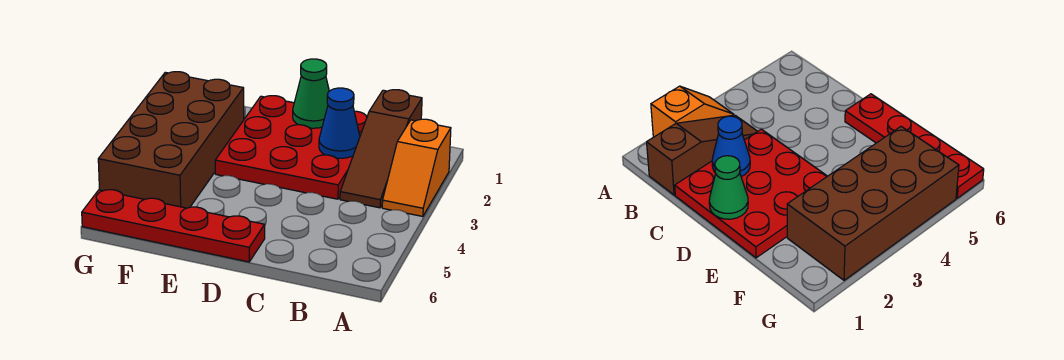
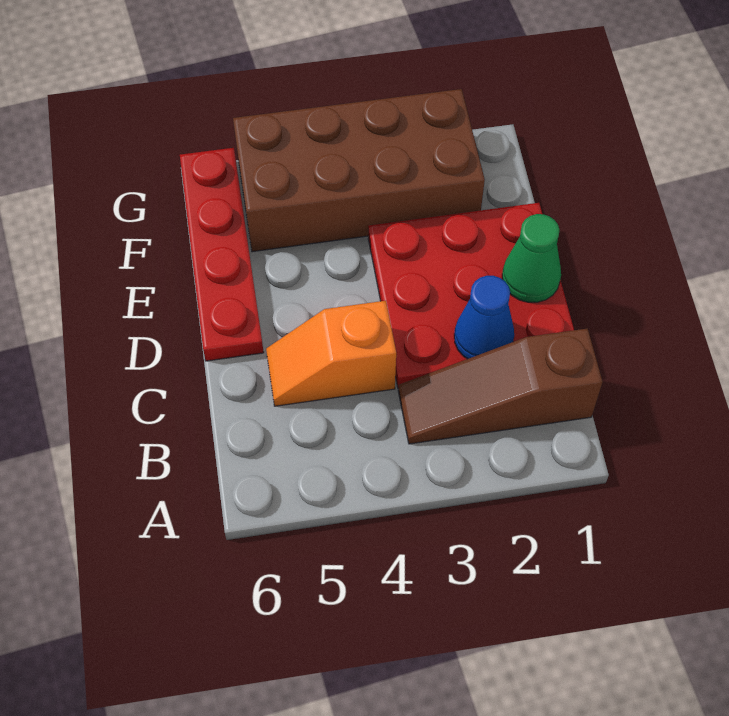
orange slope A2:A3 level 1 top 2 -> orange slope C4:C5 level 1 top 4

